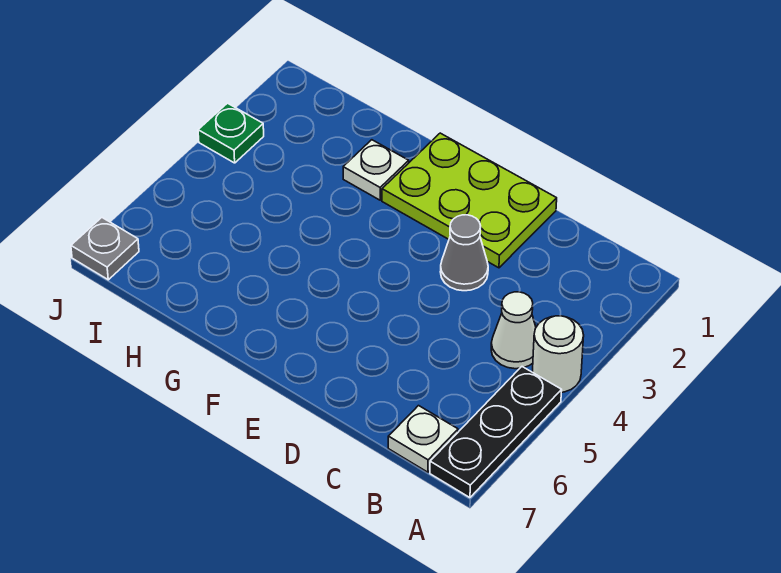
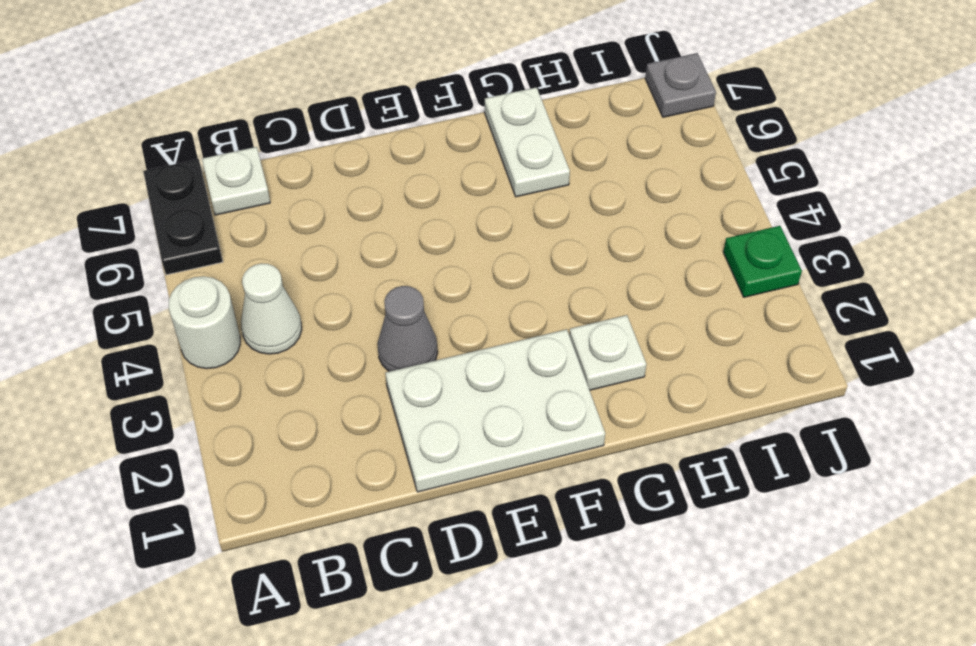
black plate A5:A7 level 1 -> black plate A6:A7 level 1
lime plate D1:F2 level 1 -> white plate D1:F2 level 1
none -> white plate G6:G7 level 1

